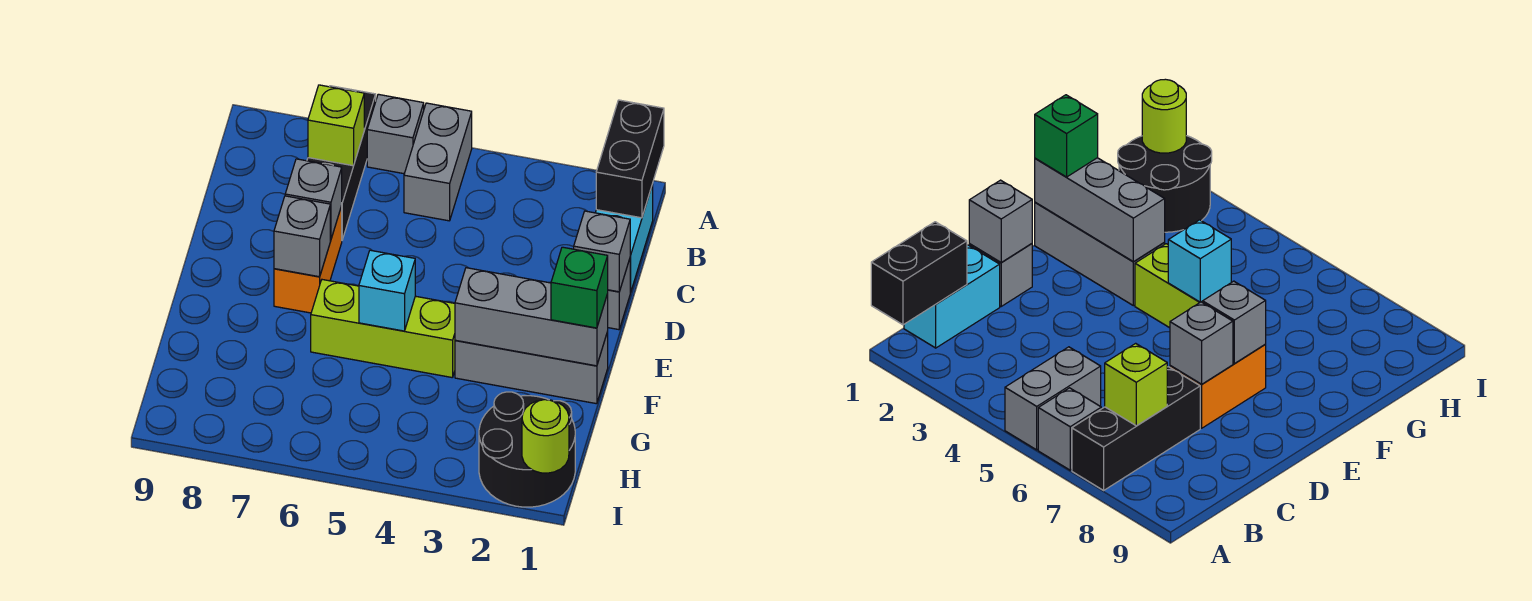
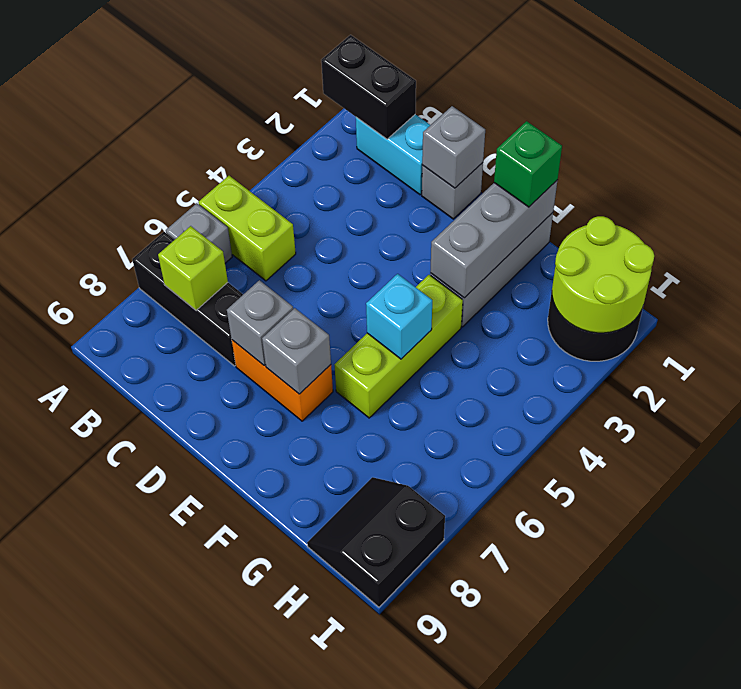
grey brick A5:B5 level 1 -> lime brick A5:B5 level 1
none -> black slope H8:I9 level 1 top I
lime round brick I1 level 2 -> lime round brick H1:I2 level 2

